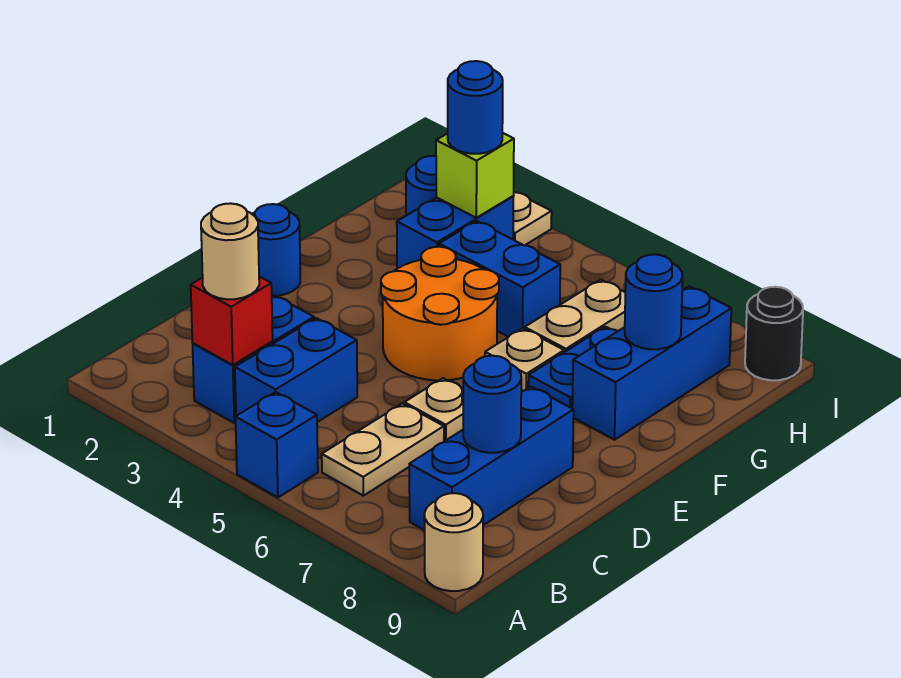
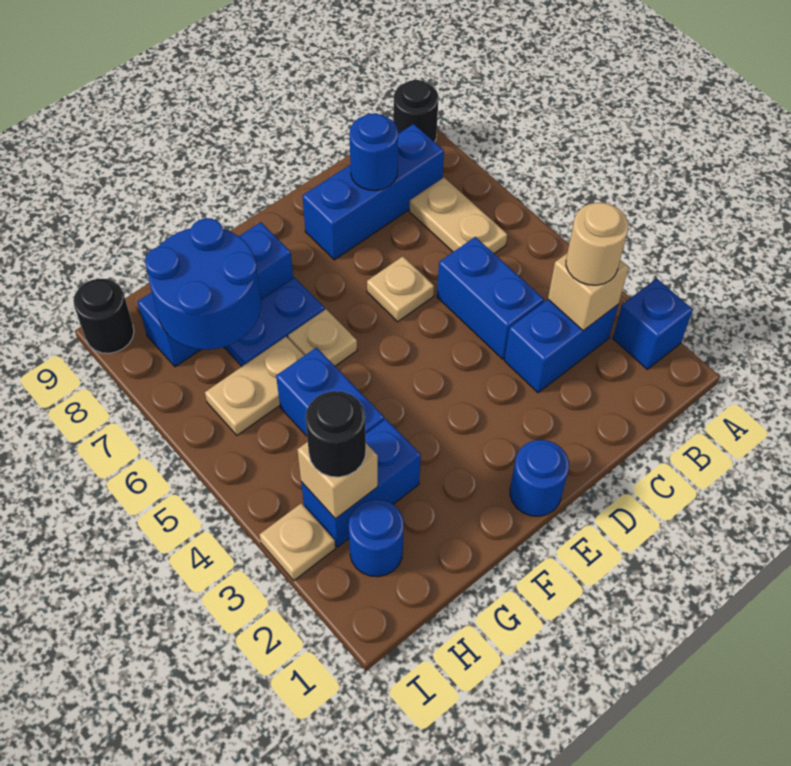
blue brick A5 level 1 -> blue brick A2 level 1
tan round brick A9 level 1 -> black round brick A9 level 1
red brick B3 level 2 -> tan brick B3 level 2
blue brick B4:C4 level 1 -> blue brick C4:C5 level 1
tan plate B6:C6 level 1 -> tan plate B6:B7 level 1
orange round brick E4:F5 level 1 -> none
blue round brick G8 level 2 -> blue round brick G7:H8 level 2
lime brick H3 level 2 -> tan brick H3 level 2
blue round brick H3 level 3 -> black round brick H3 level 3

